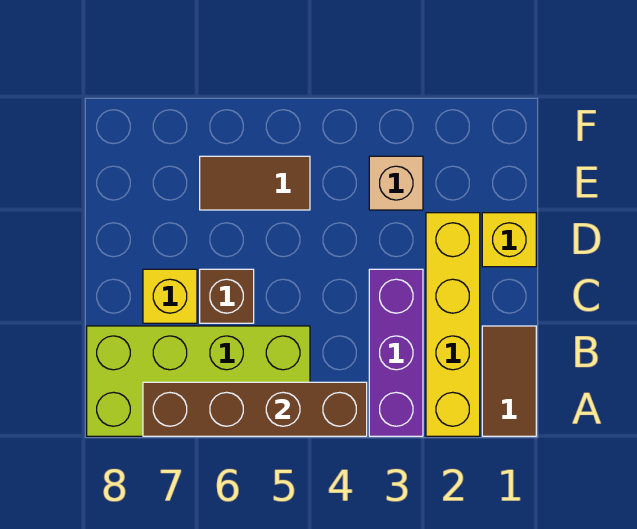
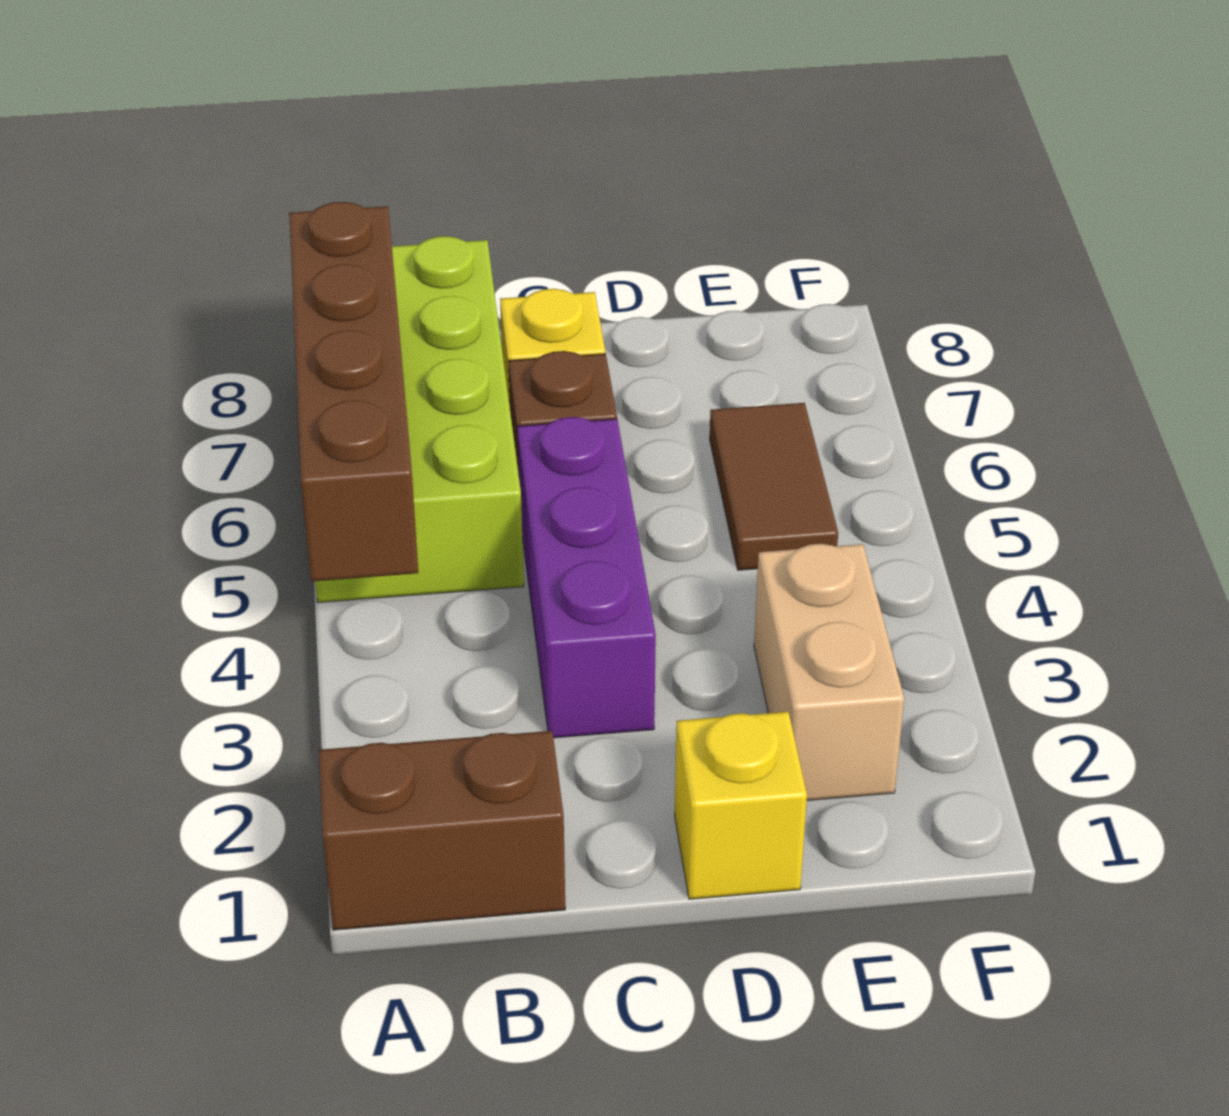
brown tile A1:B1 level 1 -> brown brick A1:B1 level 1
yellow brick A2:D2 level 1 -> none
purple brick A3:C3 level 1 -> purple brick C3:C5 level 1
tan brick E3 level 1 -> tan brick E2:E3 level 1

